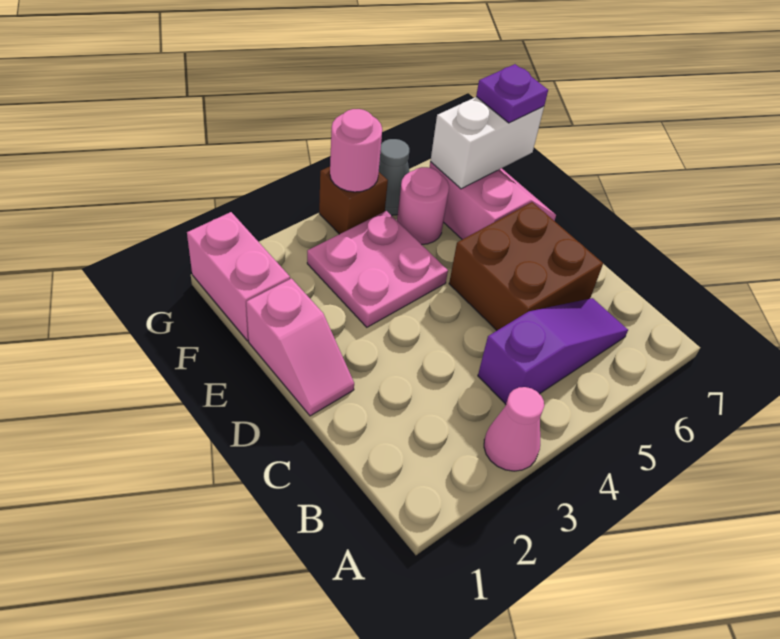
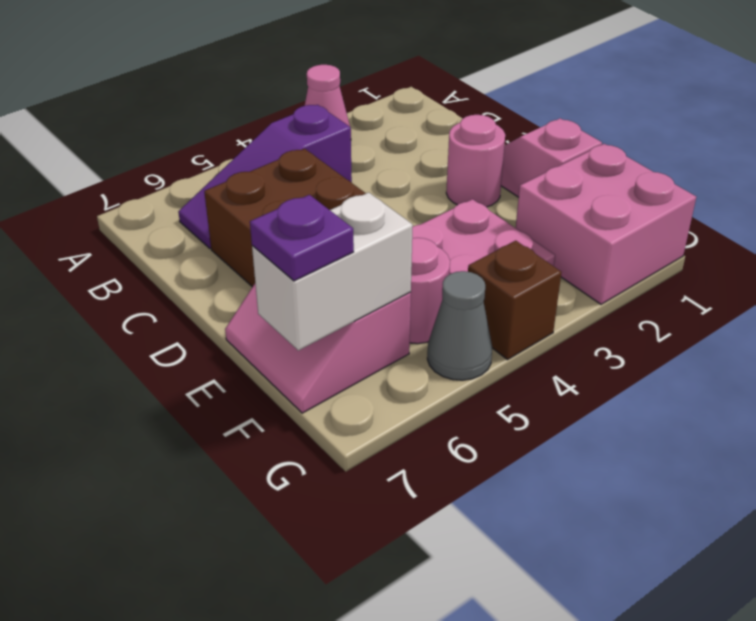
pink brick F1:G1 level 1 -> pink brick F1:G2 level 1
pink round brick G4 level 2 -> pink round brick D2 level 1

